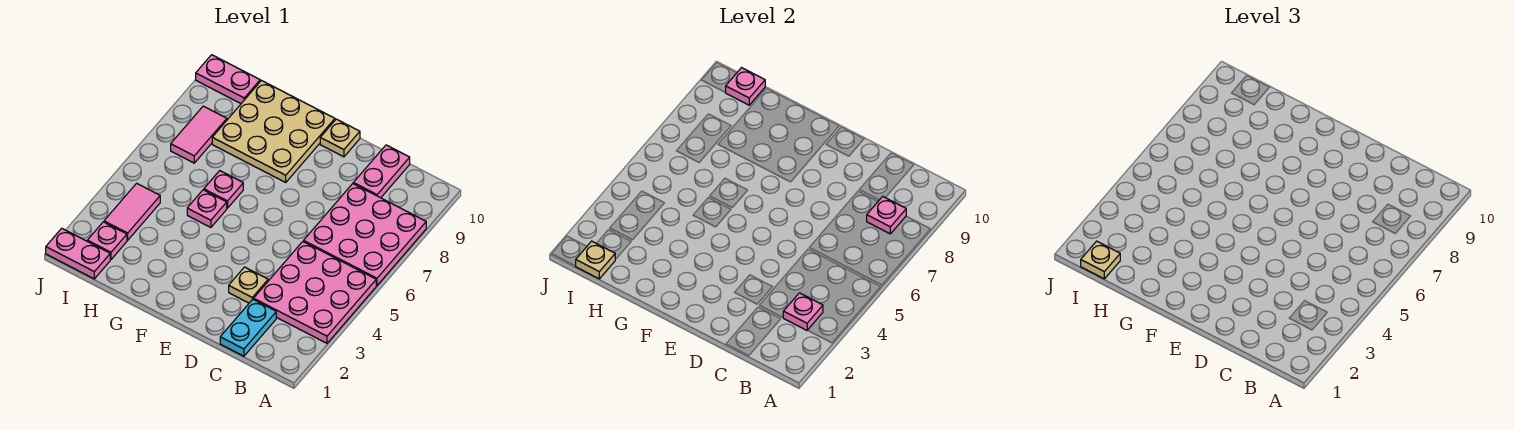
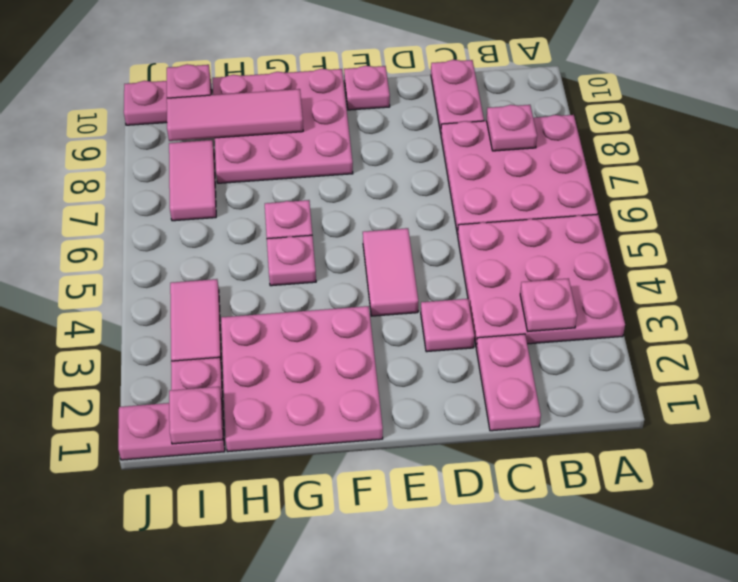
cyan plate C1:C2 level 1 -> pink plate C1:C2 level 1
tan plate D3 level 1 -> pink plate D3 level 1
none -> pink tile E4:E5 level 1
tan plate E10 level 1 -> pink plate E10 level 1
none -> pink plate F1:H3 level 1
tan plate F8:H10 level 1 -> pink plate F8:H10 level 1
none -> pink tile G9:I9 level 2
tan plate I1 level 2 -> pink plate I1 level 2
tan plate I1 level 3 -> none

